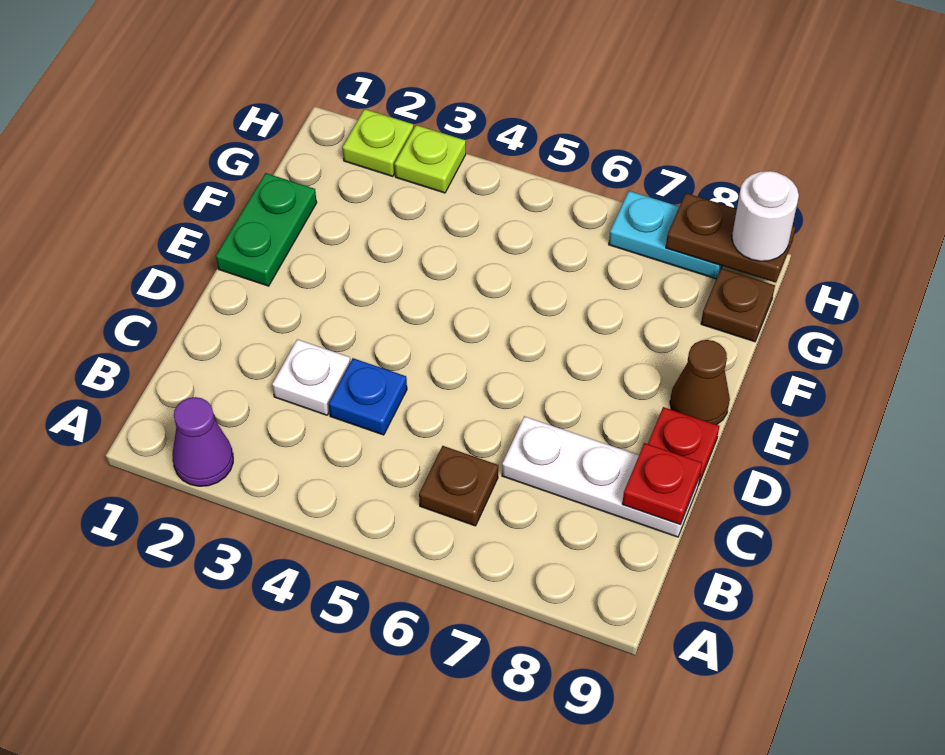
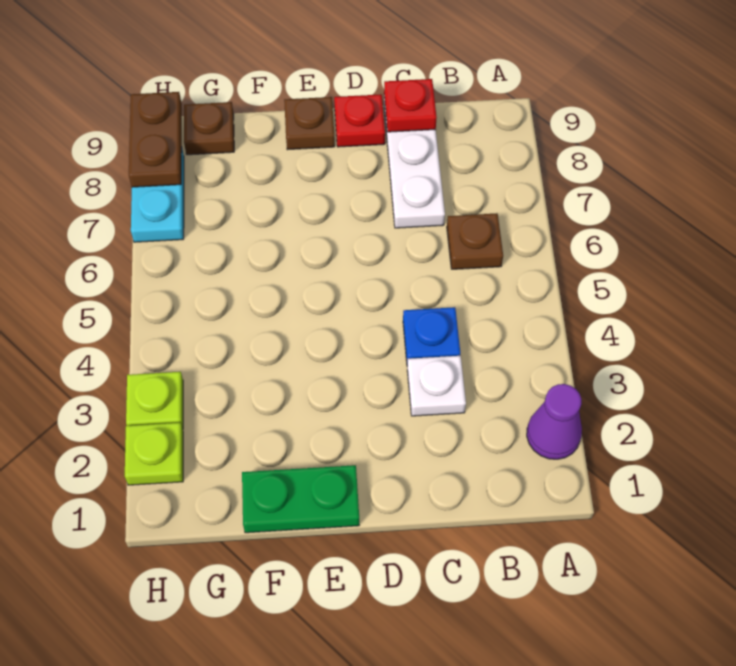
brown cone E9 level 1 -> brown plate E9 level 1
white round brick H9 level 3 -> none

